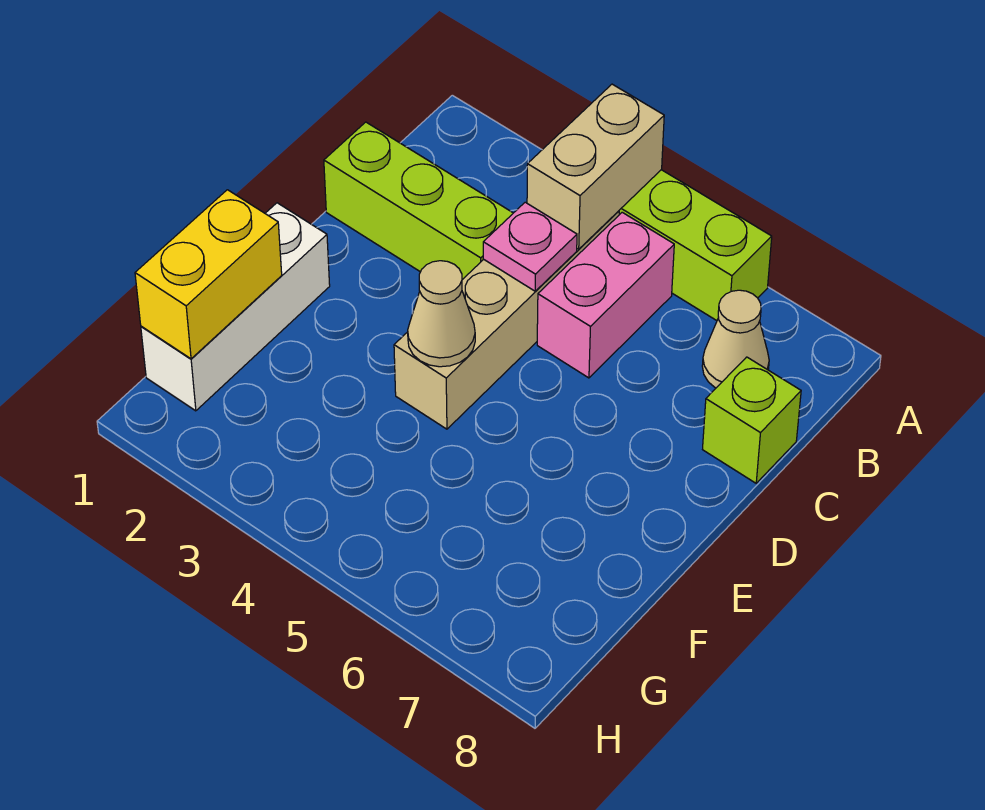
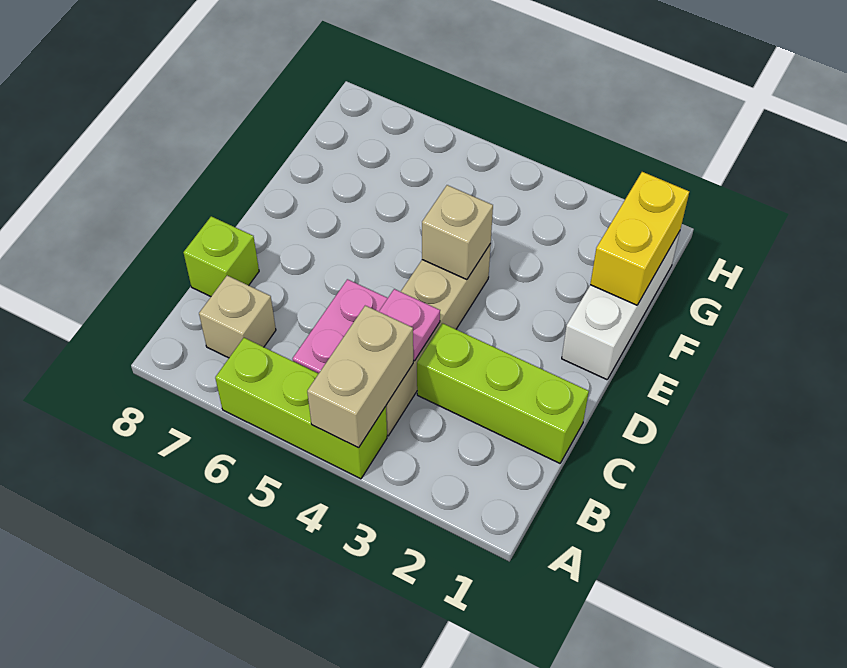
tan cone B7 level 1 -> tan brick B7 level 1
tan cone E4 level 2 -> tan brick E4 level 2

